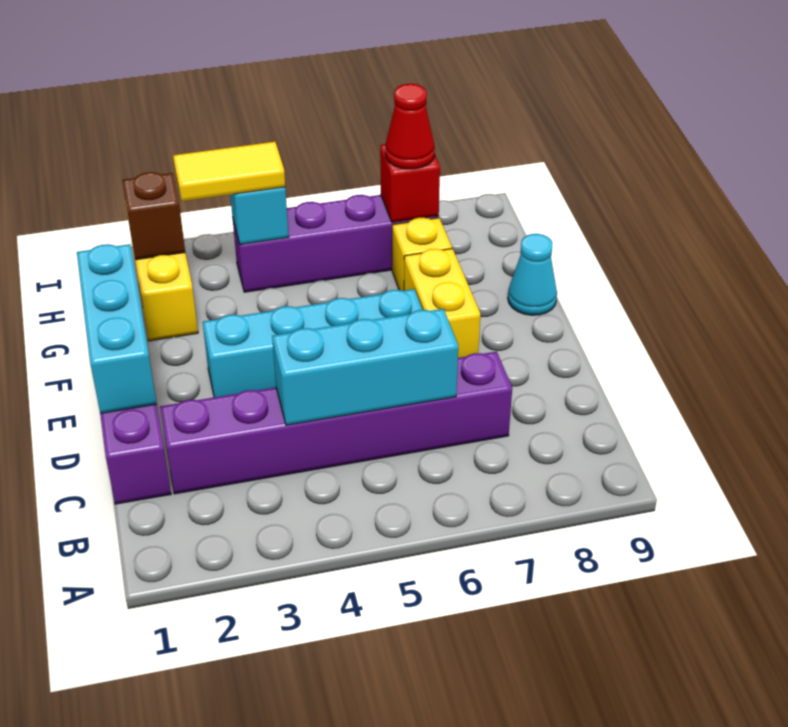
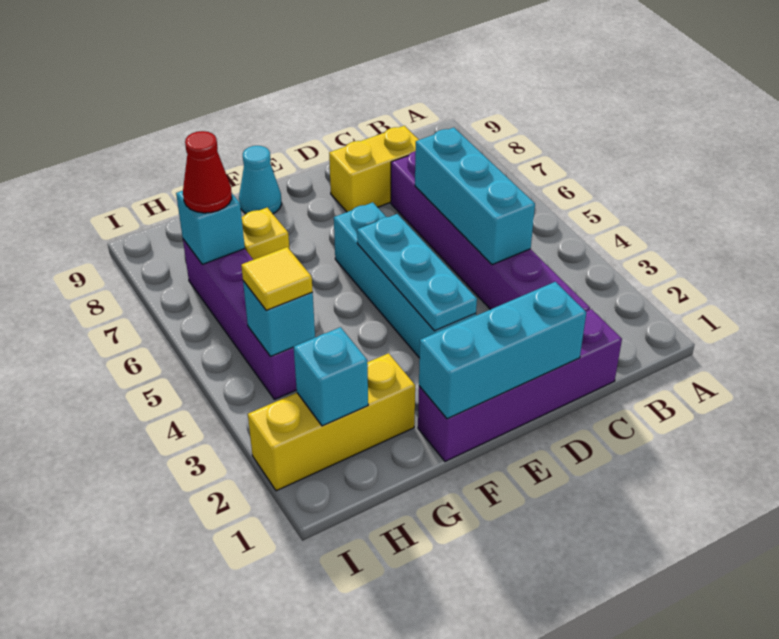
none -> cyan plate E3:E5 level 2
yellow brick E7:F7 level 1 -> yellow brick C8:D8 level 1
brown brick H2 level 2 -> cyan brick H2 level 2
yellow tile H3:H4 level 3 -> yellow tile H4 level 3
red brick H7 level 2 -> cyan brick H7 level 2

